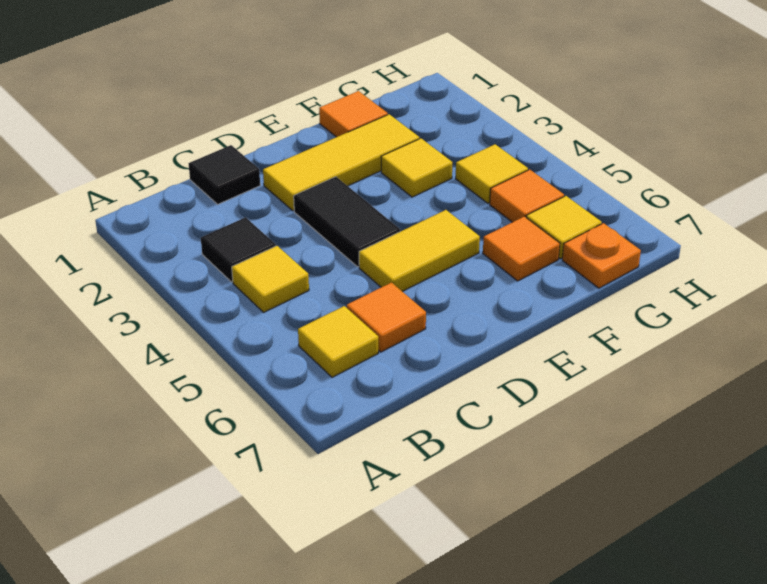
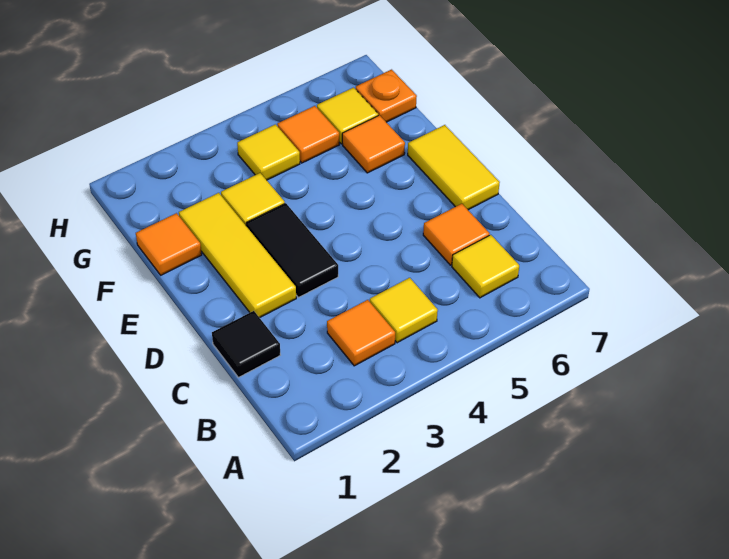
black tile B3 level 1 -> orange tile B3 level 1
black tile D3:D4 level 1 -> black tile D3:E3 level 1
yellow tile D5:E5 level 1 -> yellow tile D7:E7 level 1

